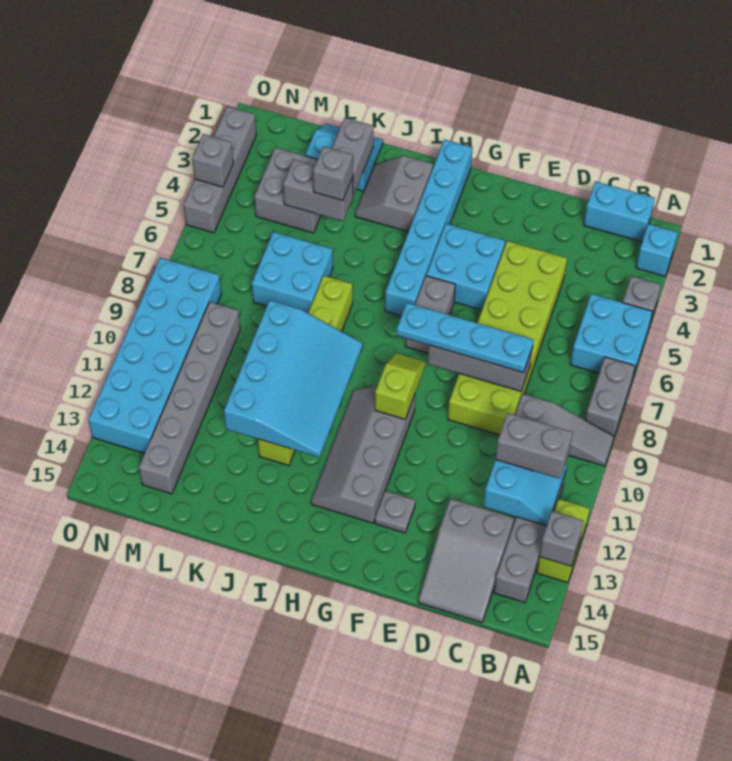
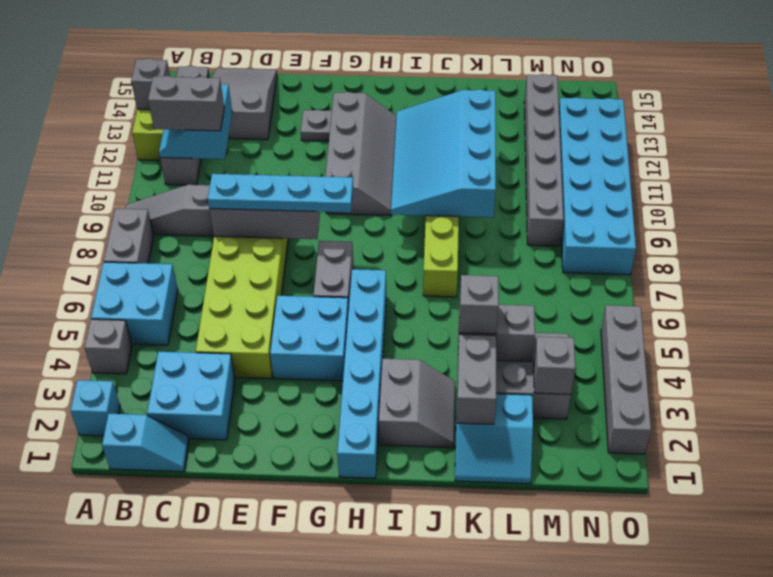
cyan brick B1:C1 level 1 -> cyan slope B1:C1 level 1 top B
lime slope G9:G10 level 2 top 10 -> none
cyan brick K6:L7 level 1 -> cyan brick C2:D3 level 1
grey brick O4 level 2 -> grey brick M3 level 2

